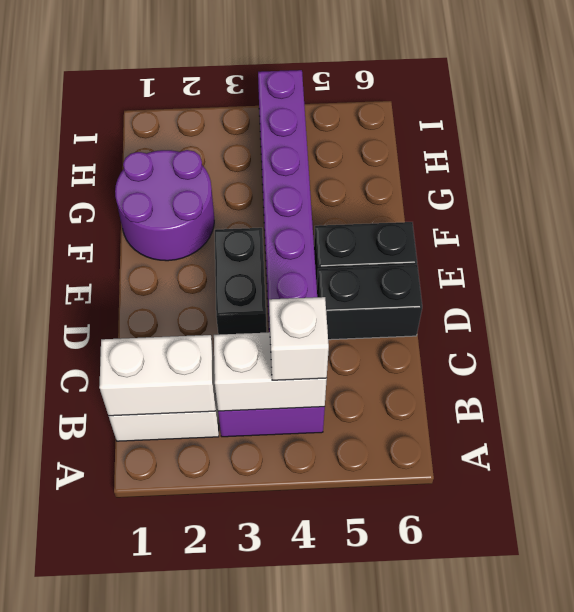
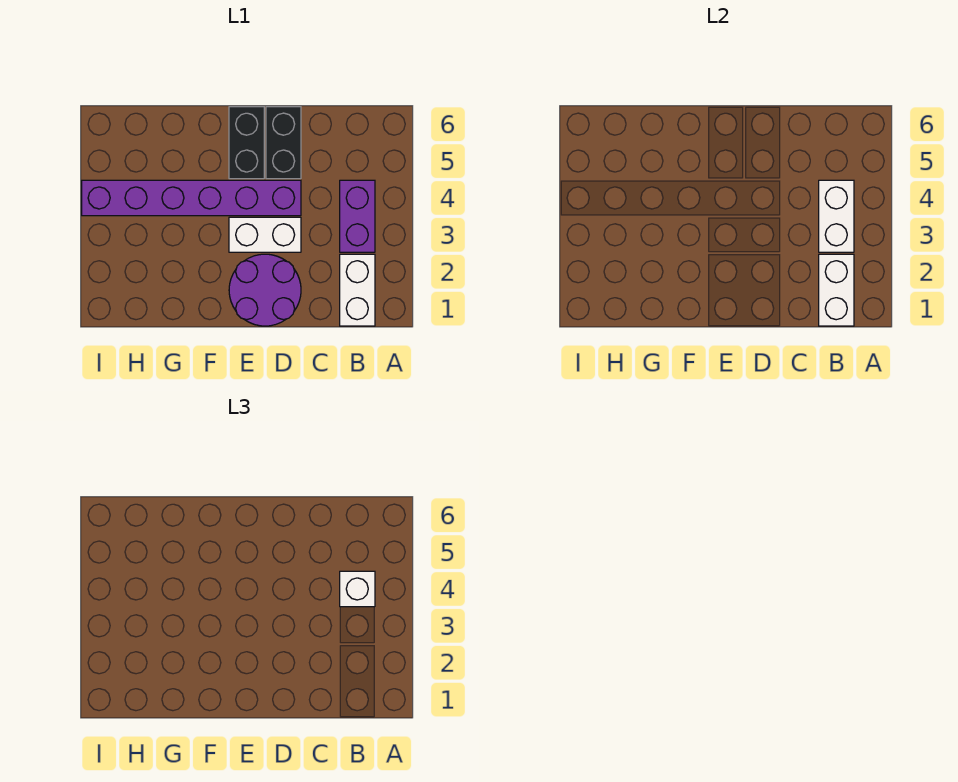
black brick D3:E3 level 1 -> white brick D3:E3 level 1
purple round brick F1:G2 level 1 -> purple round brick D1:E2 level 1

